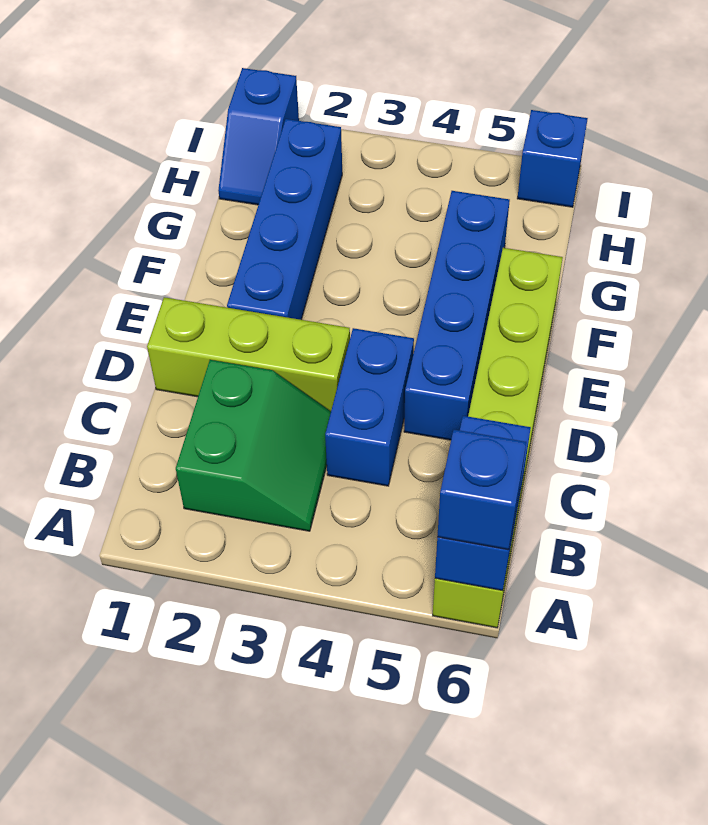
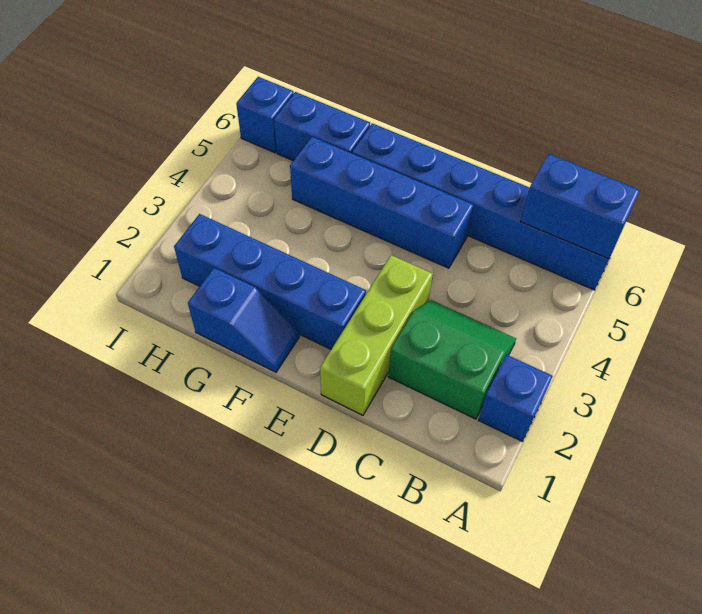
lime brick A6:F6 level 1 -> blue brick A6:F6 level 1
blue brick A6 level 3 -> blue brick A2 level 1
blue brick C4:D4 level 1 -> blue brick G6:H6 level 1
blue slope H1:I1 level 1 top I -> blue slope F1:G1 level 1 top G

